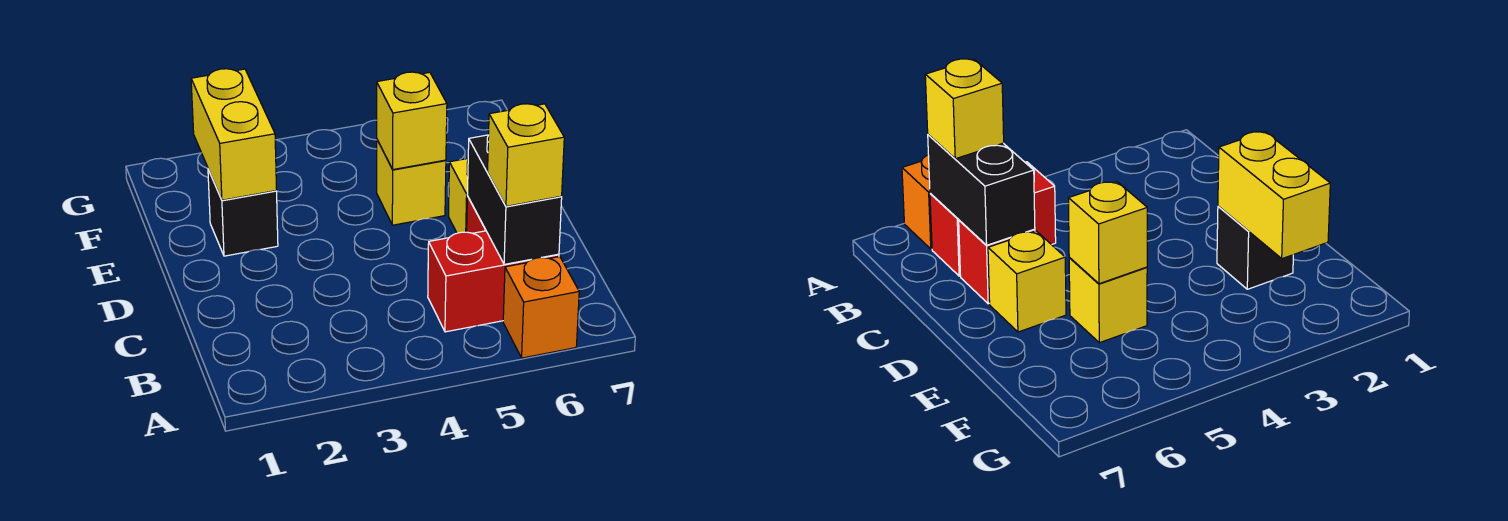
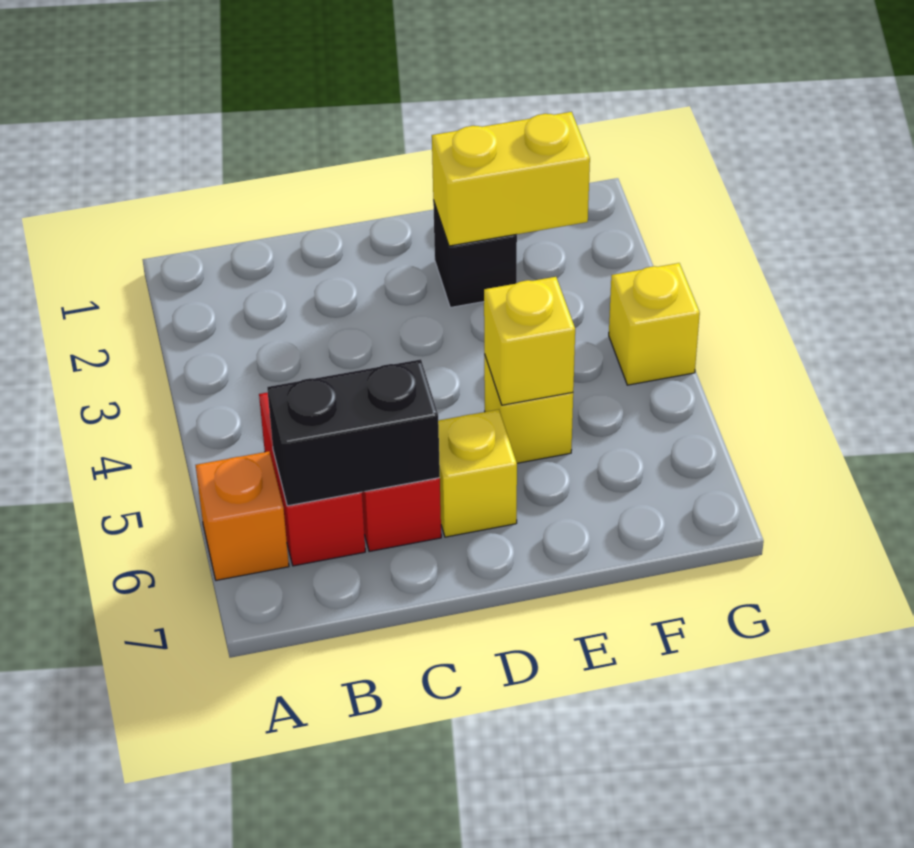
yellow brick B6 level 3 -> yellow brick G4 level 1

